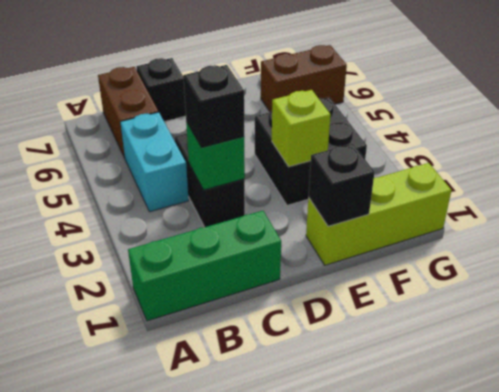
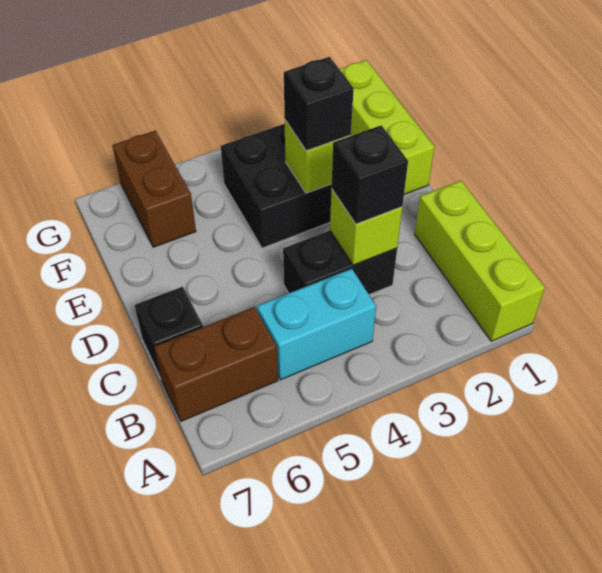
green brick A1:C1 level 1 -> lime brick A1:C1 level 1
green brick C3 level 2 -> lime brick C3 level 2
black brick E1 level 2 -> black brick E3 level 3

